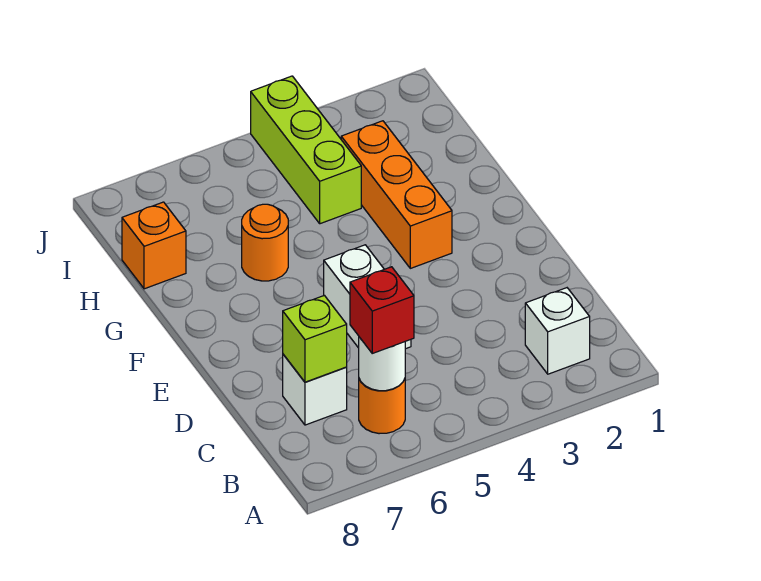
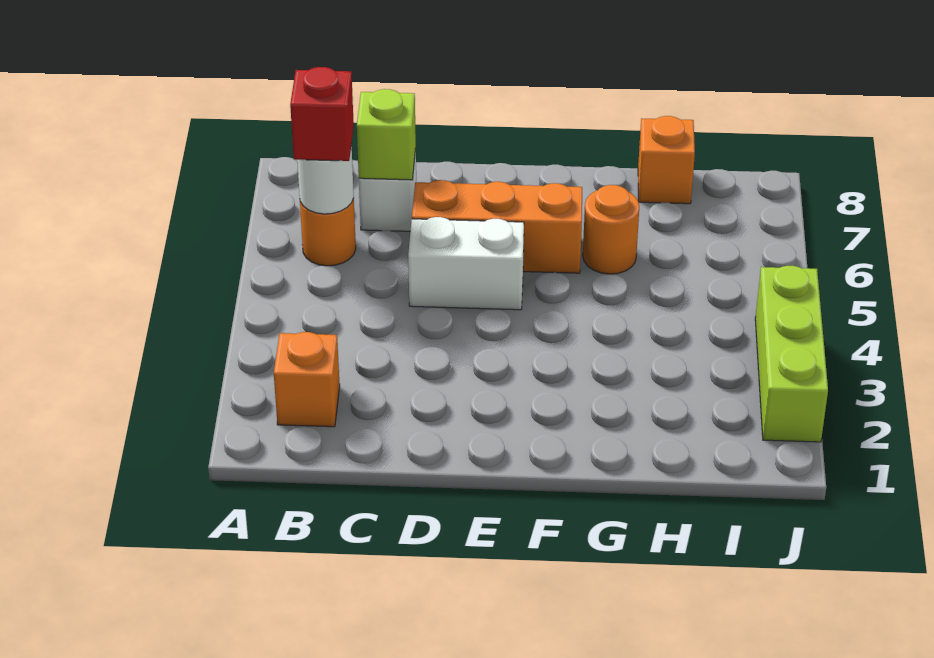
white brick B2 level 1 -> orange brick B2 level 1
orange brick F3:H3 level 1 -> orange brick D6:F6 level 1
lime brick H4:J4 level 1 -> lime brick J2:J4 level 1

